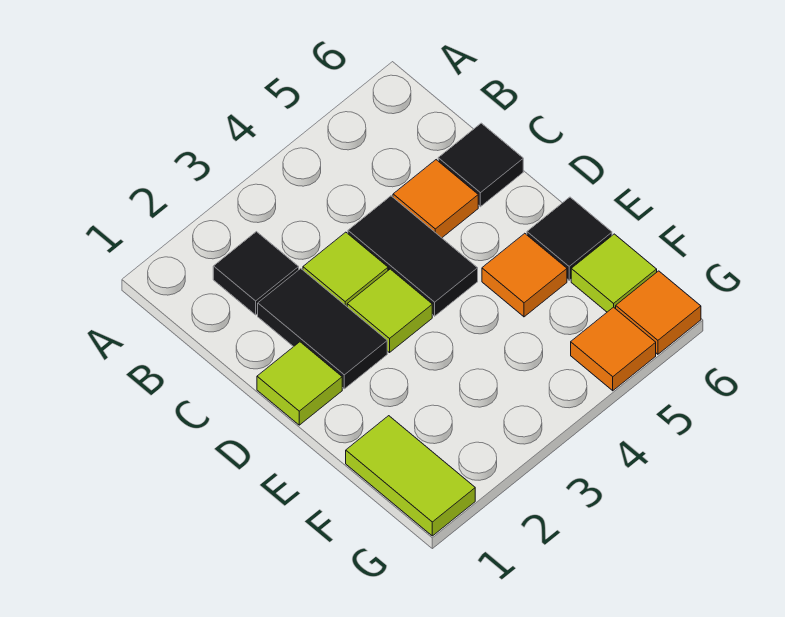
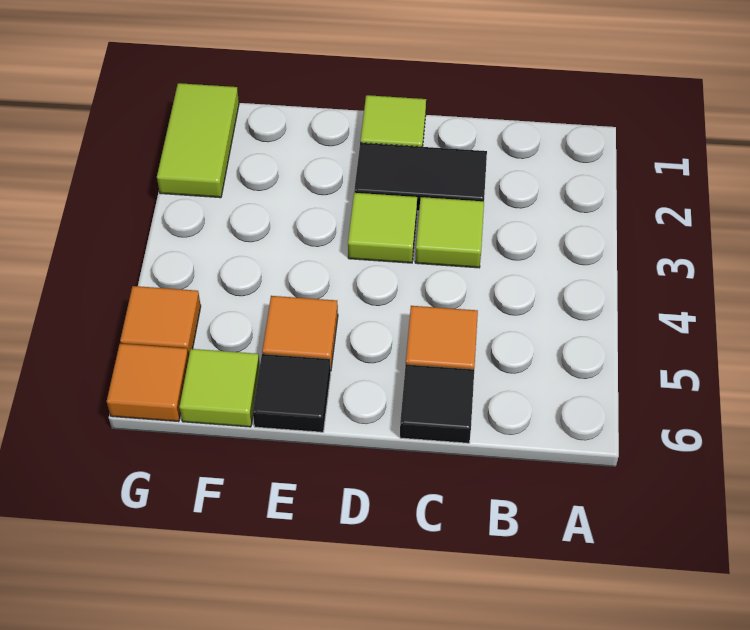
black tile B2 level 1 -> none
black tile C4:D4 level 1 -> none
lime tile F1:G1 level 1 -> lime tile G1:G2 level 1

